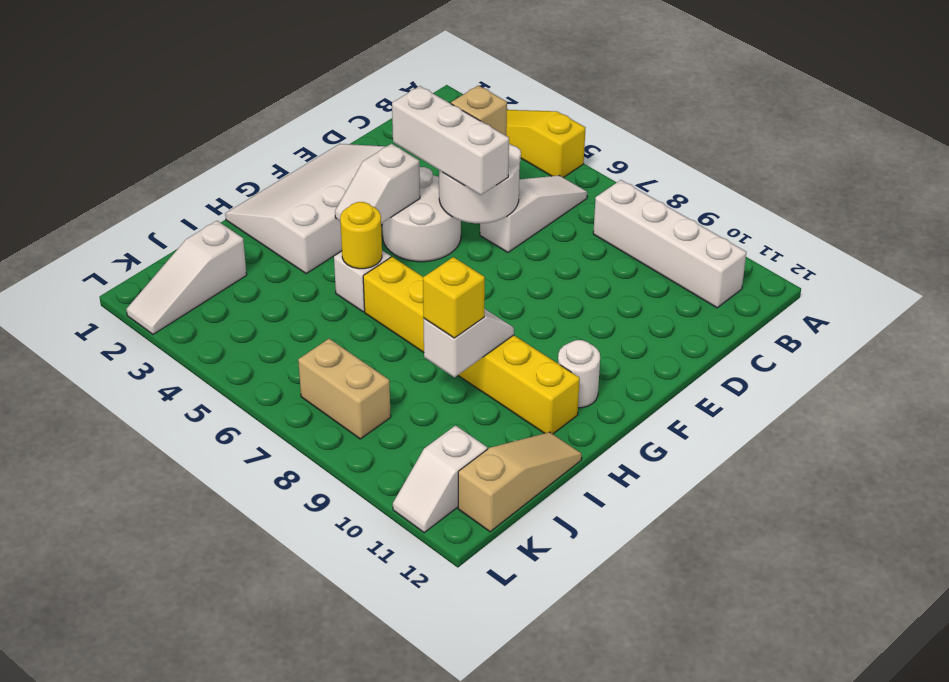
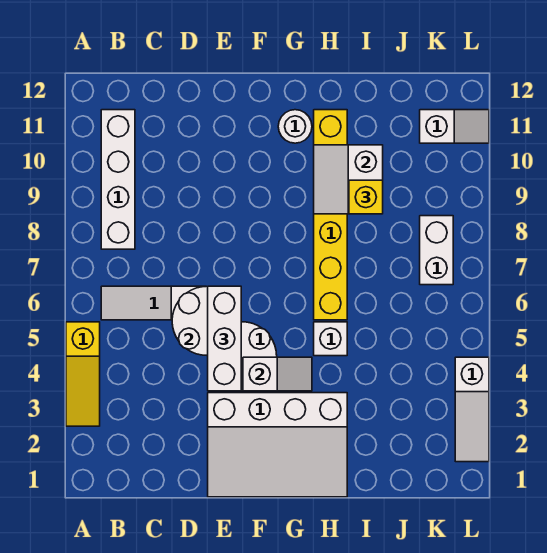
tan brick D5 level 3 -> none
yellow round brick H5 level 2 -> none
white slope H9:I9 level 2 top I -> white slope H9:I10 level 2 top I
tan slope I12:K12 level 1 top K -> none
white slope J2:L2 level 1 top J -> white slope L2:L4 level 1 top 4
tan brick K7:K8 level 1 -> white brick K7:K8 level 1

